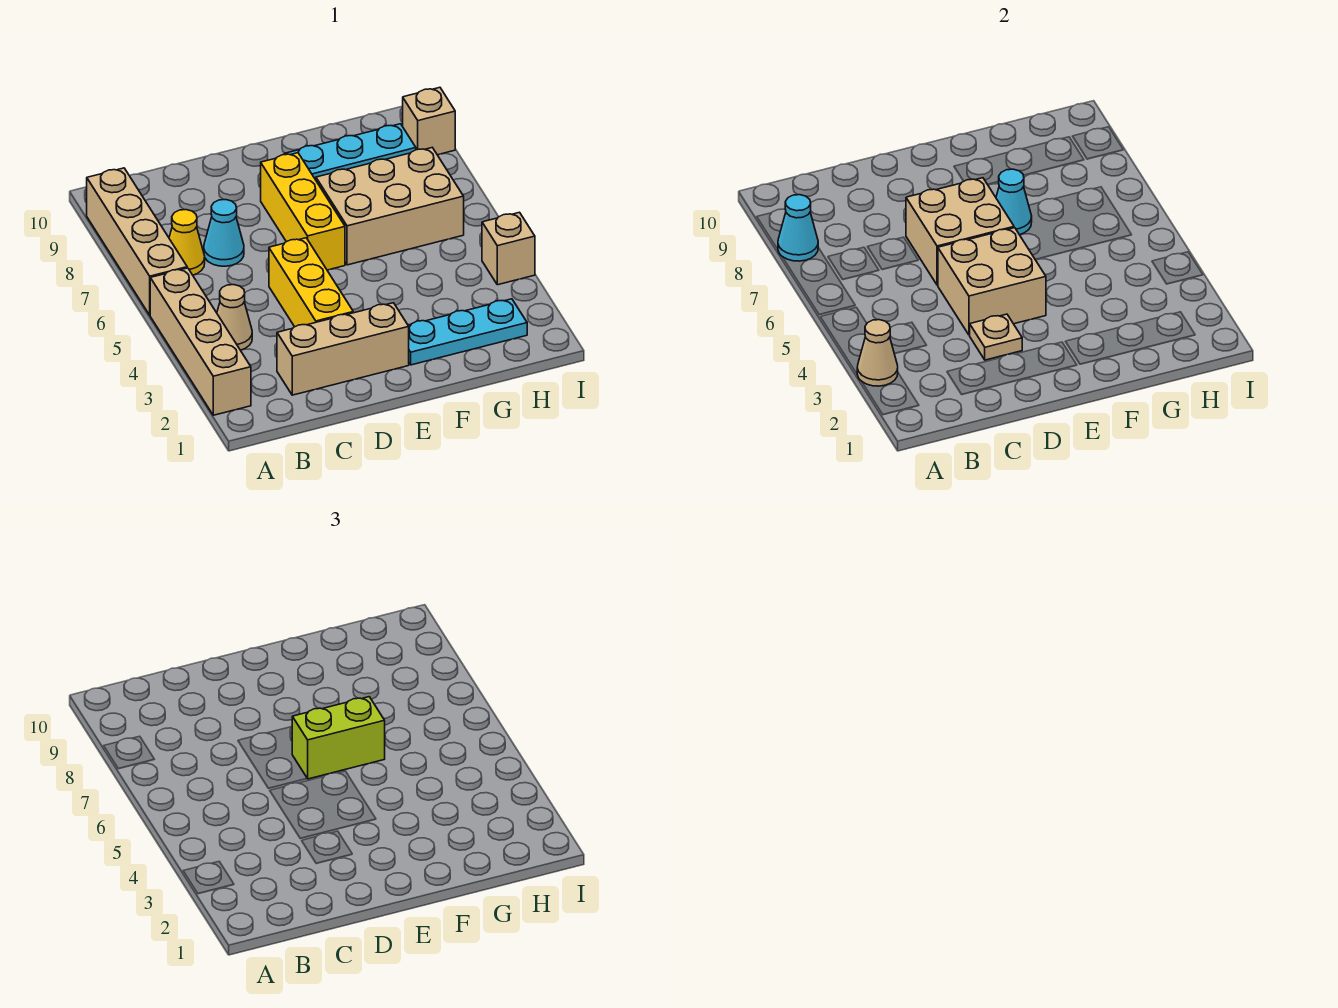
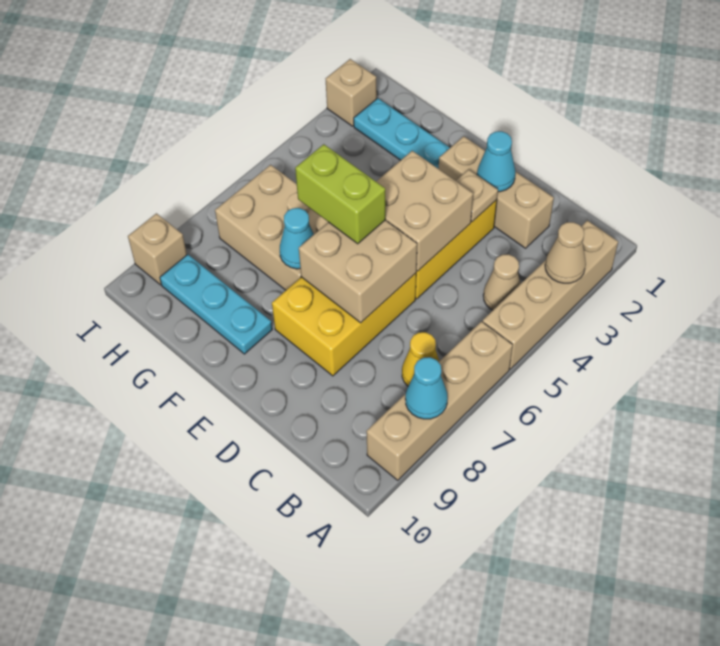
cyan cone C7 level 1 -> cyan cone D2 level 2
yellow brick E6:E8 level 1 -> yellow brick D6:E8 level 1
tan brick I4 level 1 -> tan brick I2 level 1

